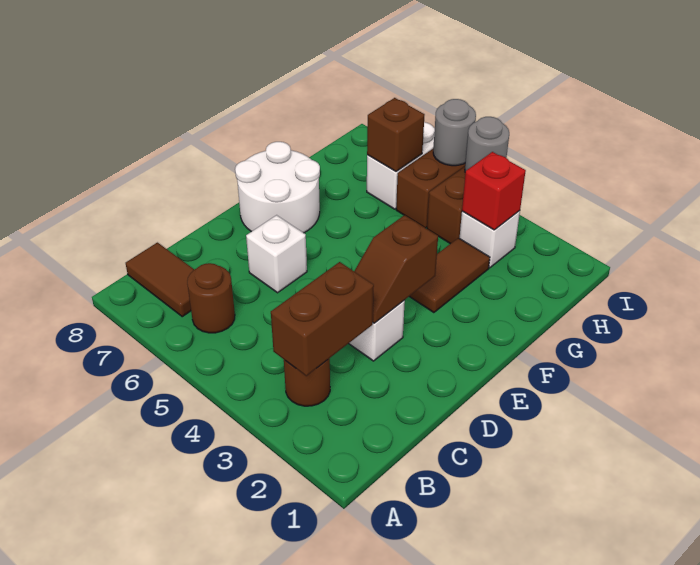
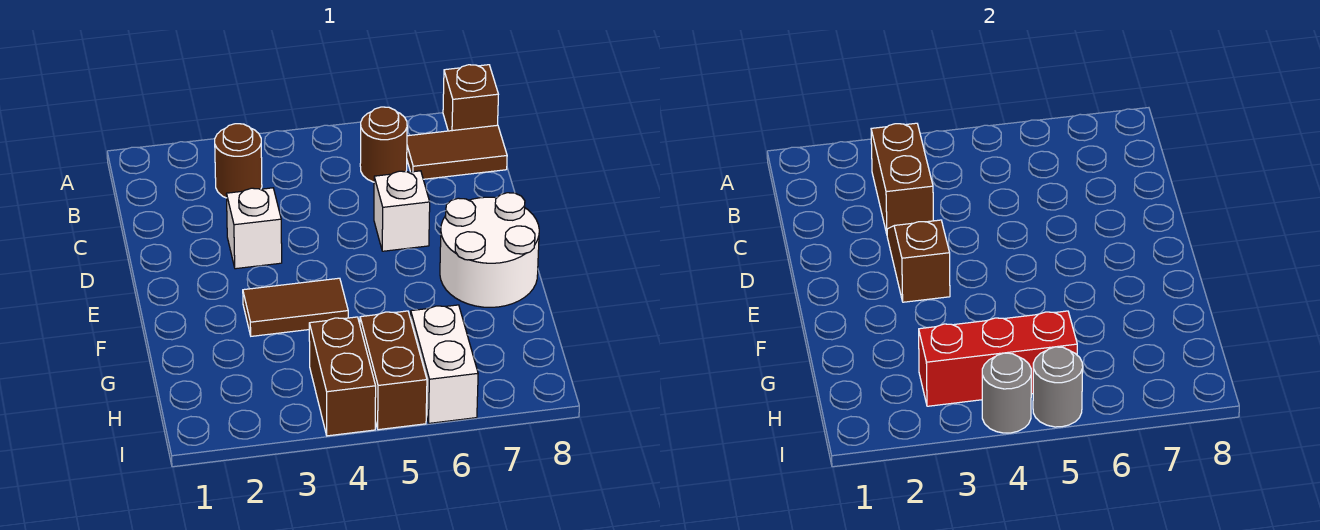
brown tile F3:G3 level 1 -> brown tile F3:F4 level 1
white brick H3 level 1 -> none
red brick H3 level 2 -> red brick H3:H5 level 2
brown brick H6 level 2 -> brown brick A8 level 1

